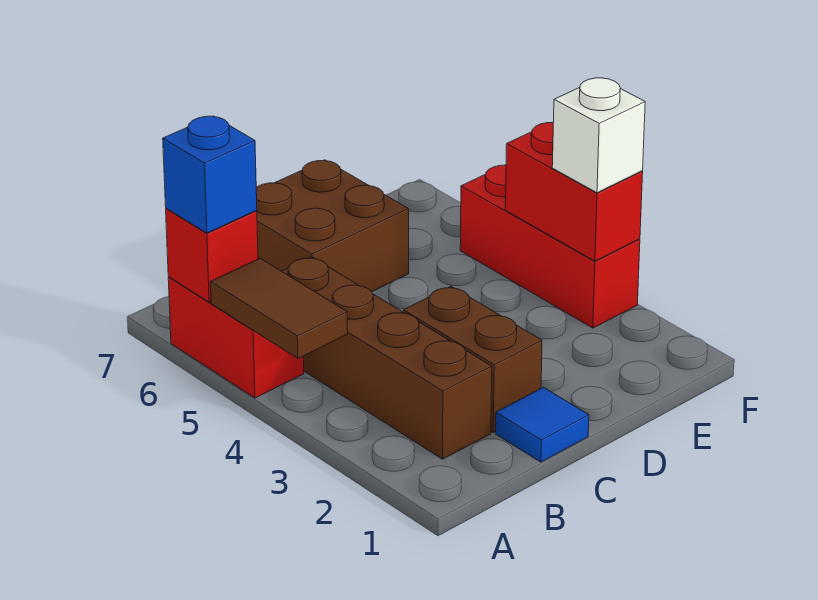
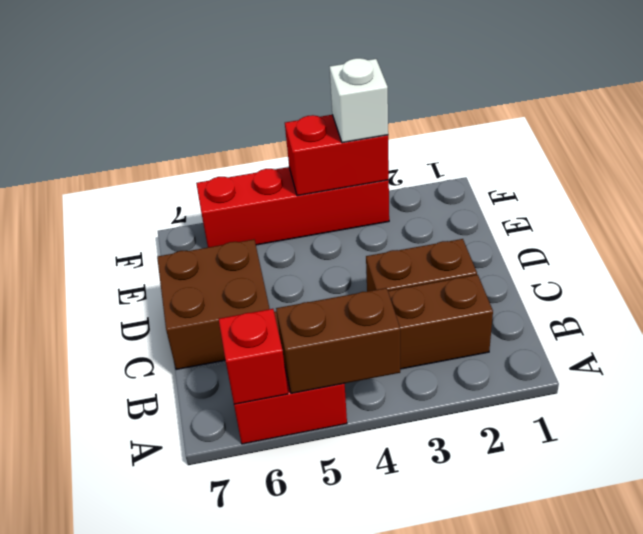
brown tile A4:A5 level 2 -> brown brick A4:A5 level 2
blue brick A6 level 3 -> none
blue tile C1 level 1 -> none
red brick F3:F5 level 1 -> red brick F3:F6 level 1

